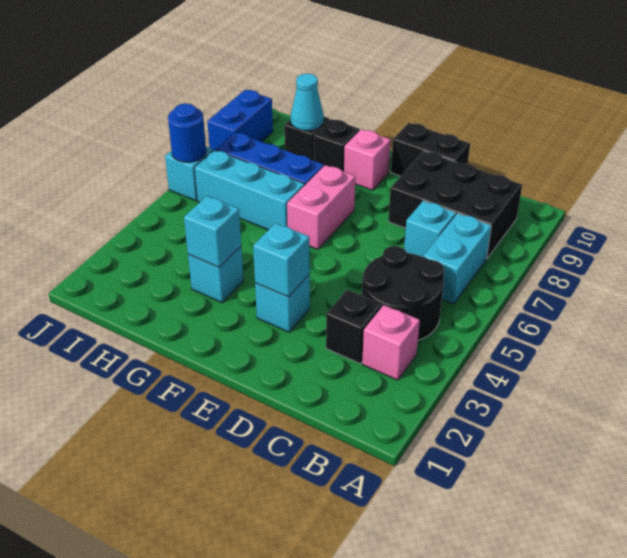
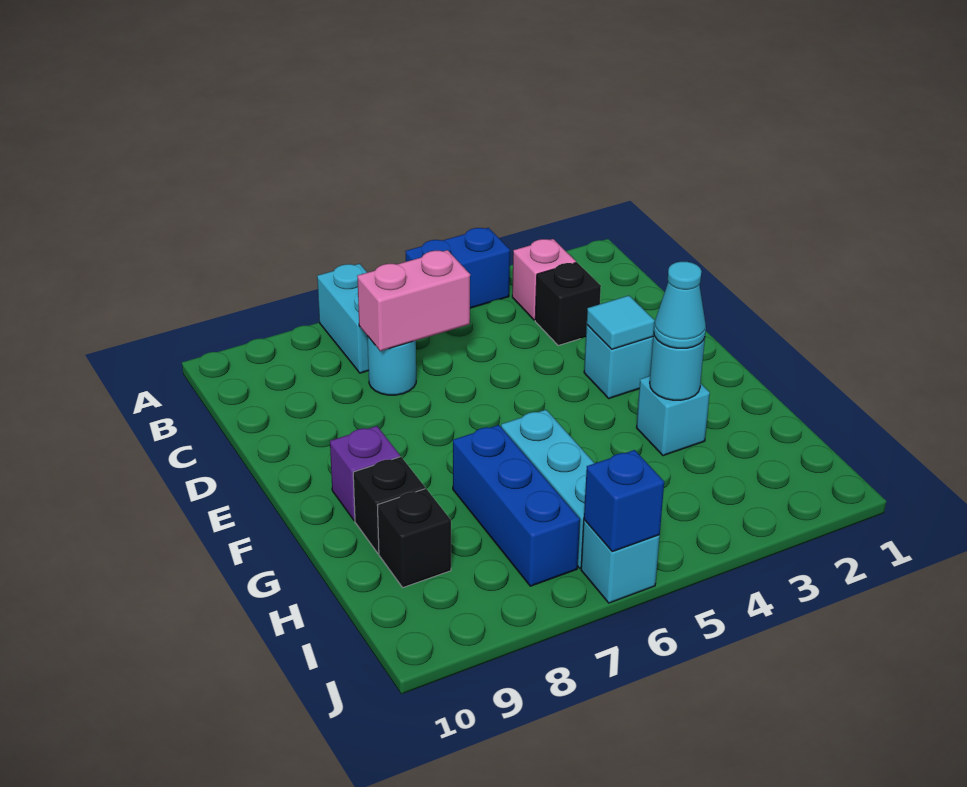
black round brick B4:C5 level 1 -> none
cyan brick B6:B7 level 1 -> cyan brick A7:B7 level 1
black brick B8:D9 level 1 -> none
cyan brick C7 level 1 -> cyan round brick C7 level 1
black brick D10:E10 level 1 -> none
cyan brick E3 level 2 -> cyan tile E3 level 2
pink brick F6:F7 level 1 -> pink brick C6:C7 level 2
pink brick F9 level 1 -> purple brick F9 level 1
cyan brick G3 level 2 -> cyan round brick G3 level 2
cyan cone H9 level 2 -> cyan cone G3 level 3
blue round brick J6 level 2 -> blue brick J6 level 2
blue brick J8:J9 level 1 -> blue brick A4:A5 level 1

